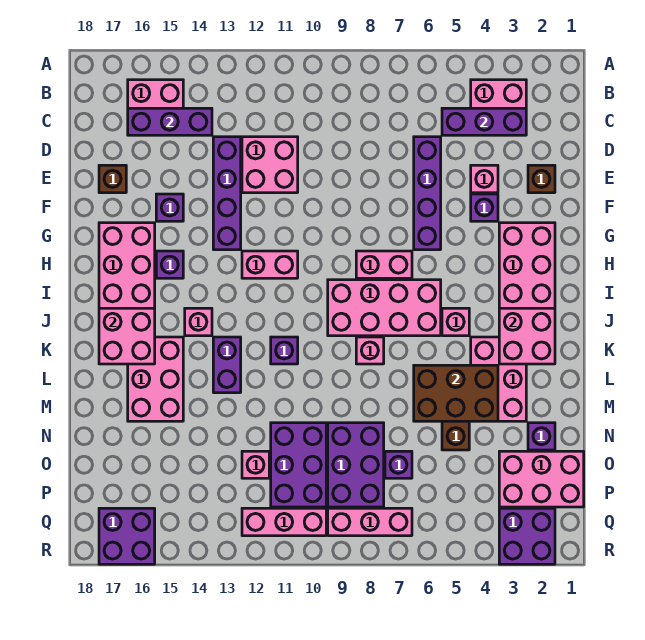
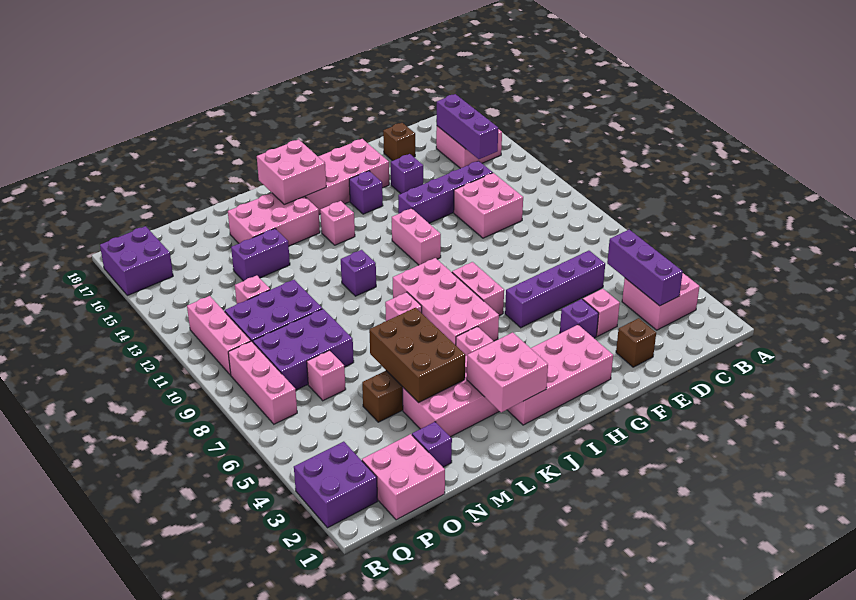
purple brick K13:L13 level 1 -> purple brick M14:N14 level 1
pink brick O1:P3 level 1 -> pink brick O1:P2 level 1
purple brick O7 level 1 -> pink brick O7 level 1

